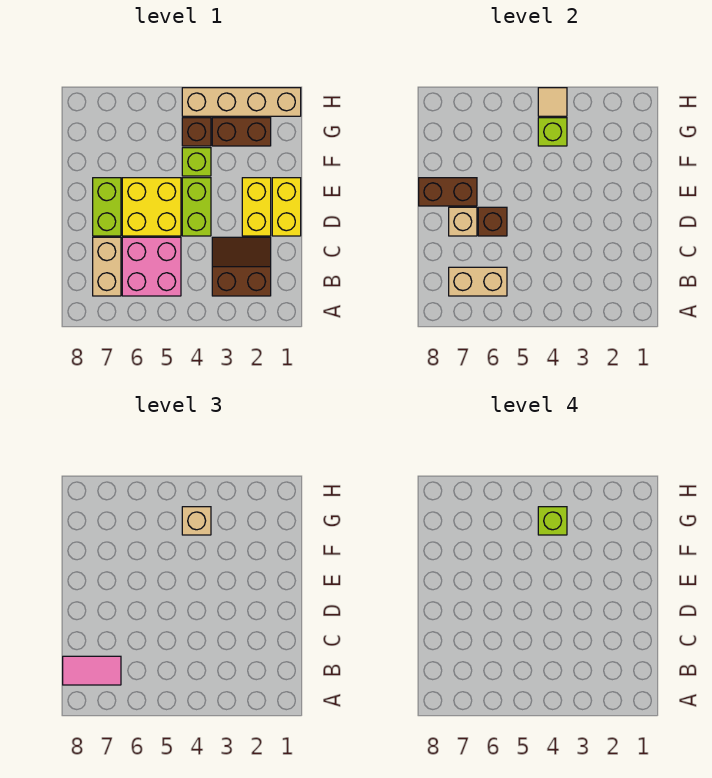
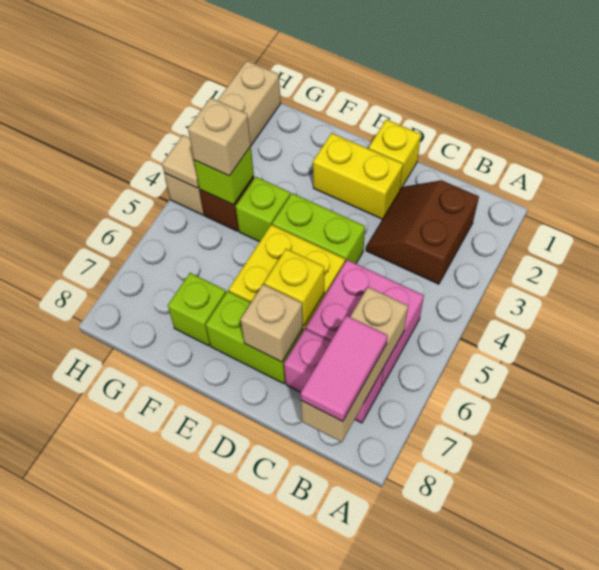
tan brick B6:B7 level 2 -> tan brick B6:B8 level 2
tan brick B7:C7 level 1 -> pink brick B7:C7 level 1
yellow brick D1:E1 level 1 -> yellow brick D1 level 1
brown brick D6 level 2 -> yellow brick D6 level 2
brown brick E7:E8 level 2 -> none
brown brick G2:G3 level 1 -> none
lime brick G4 level 4 -> lime brick F7 level 1

